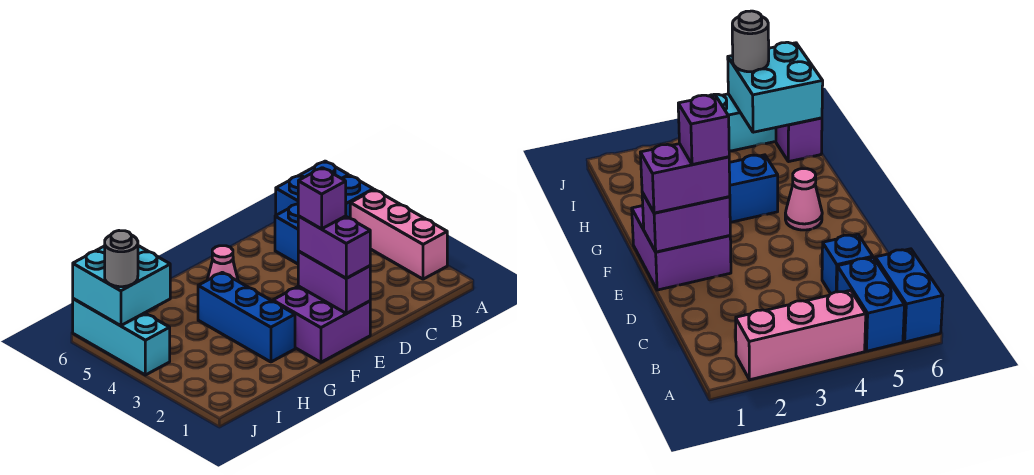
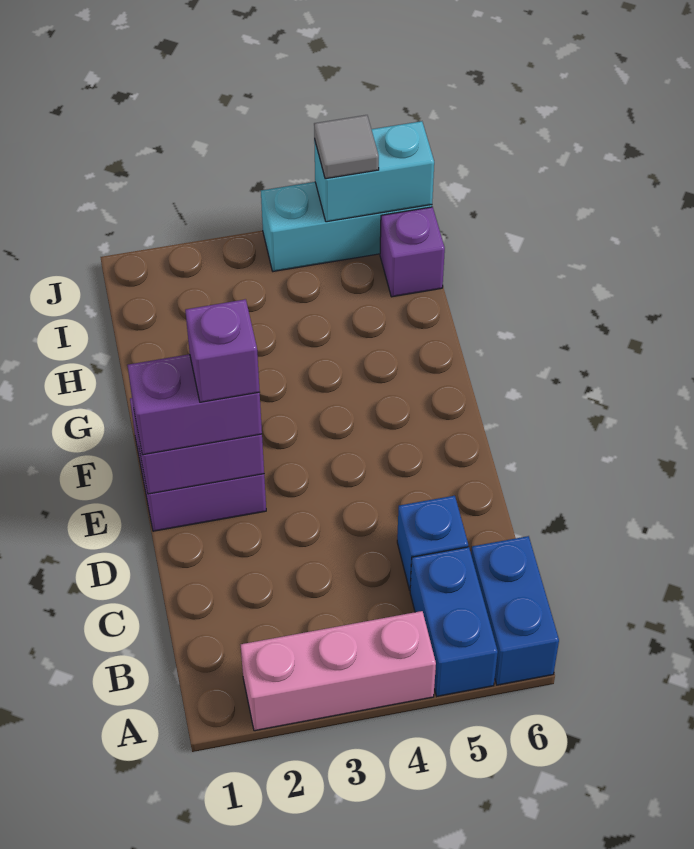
pink cone F5 level 1 -> none
blue brick G2:G4 level 1 -> none
cyan brick I5:J6 level 2 -> cyan brick J5:J6 level 2
grey round brick J5 level 3 -> grey tile J5 level 3

